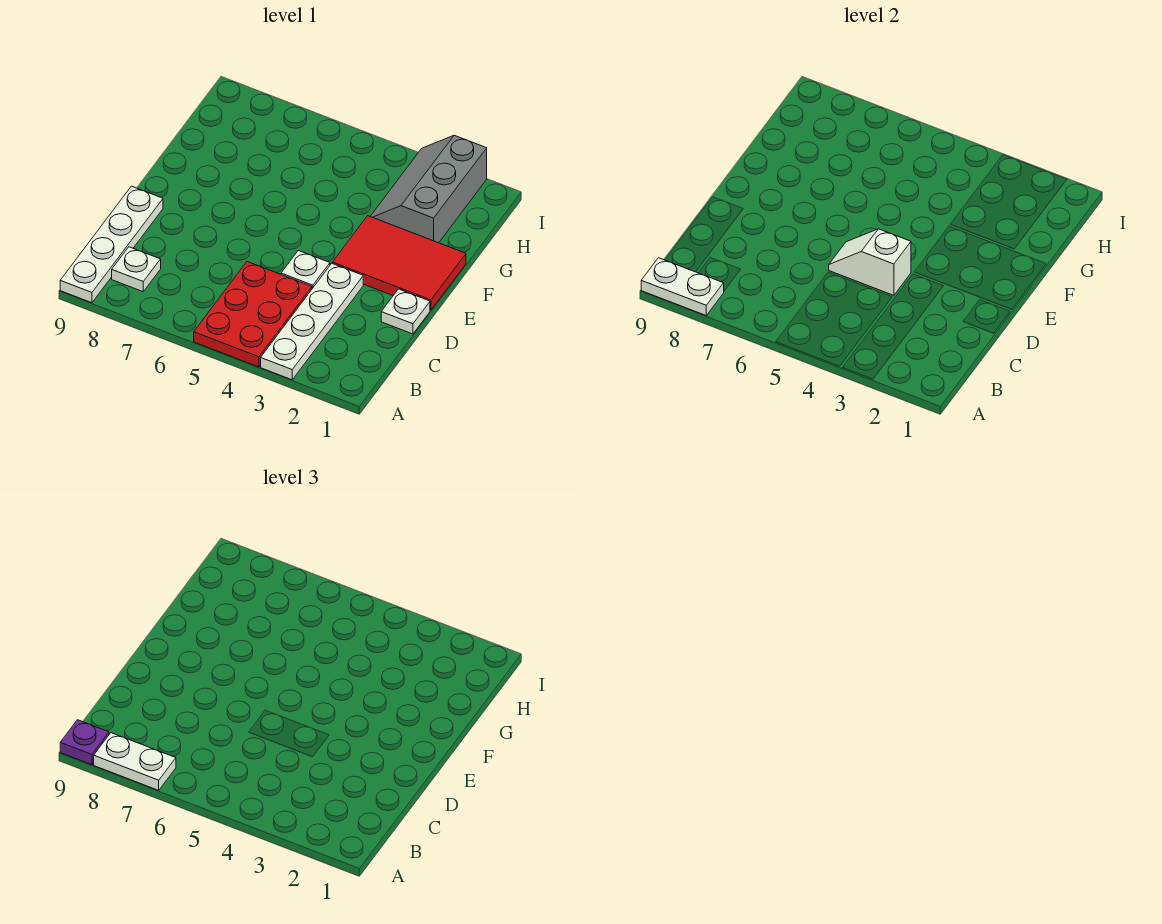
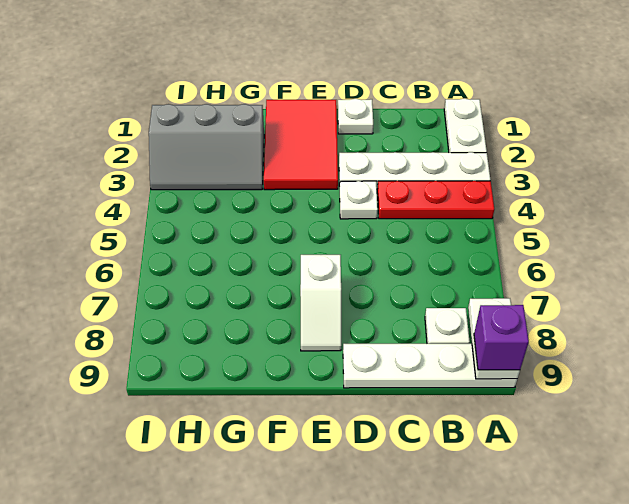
red plate A4:C5 level 1 -> red plate A4:C4 level 1
white plate A7:A8 level 3 -> white plate A1:A2 level 1
purple plate A9 level 3 -> purple brick A9 level 3
white slope D4:D5 level 2 top 4 -> white slope E7:E8 level 1 top 7

